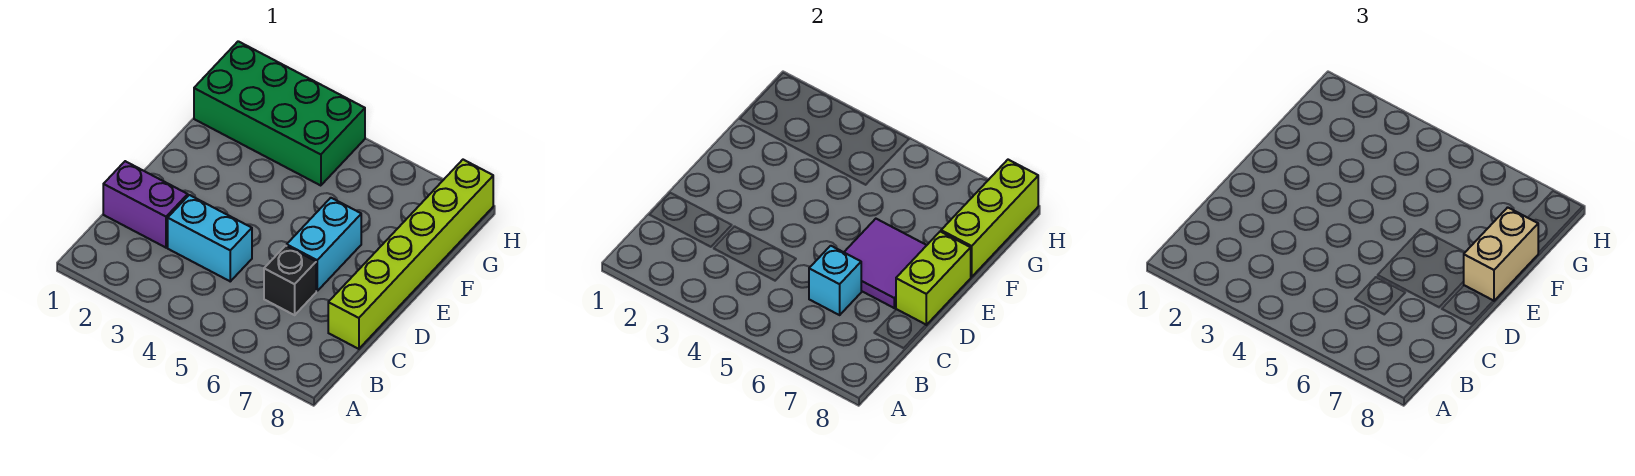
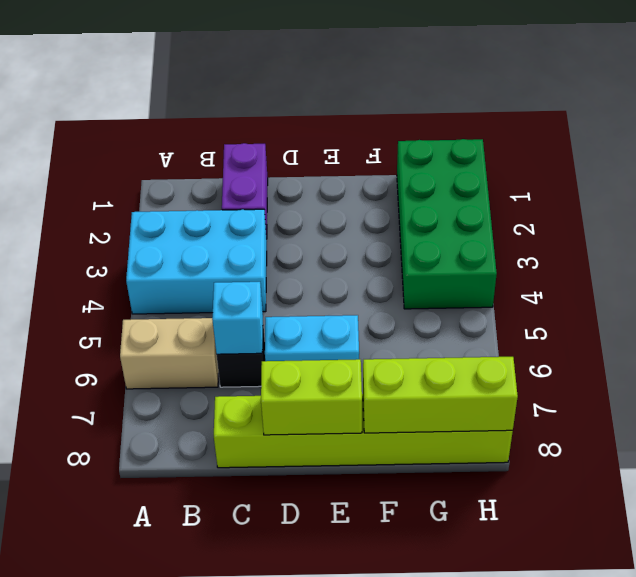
cyan brick C3:C4 level 1 -> cyan brick A3:C4 level 1
purple tile D6:E7 level 2 -> none
tan brick E8:F8 level 3 -> tan brick A6:B6 level 1

